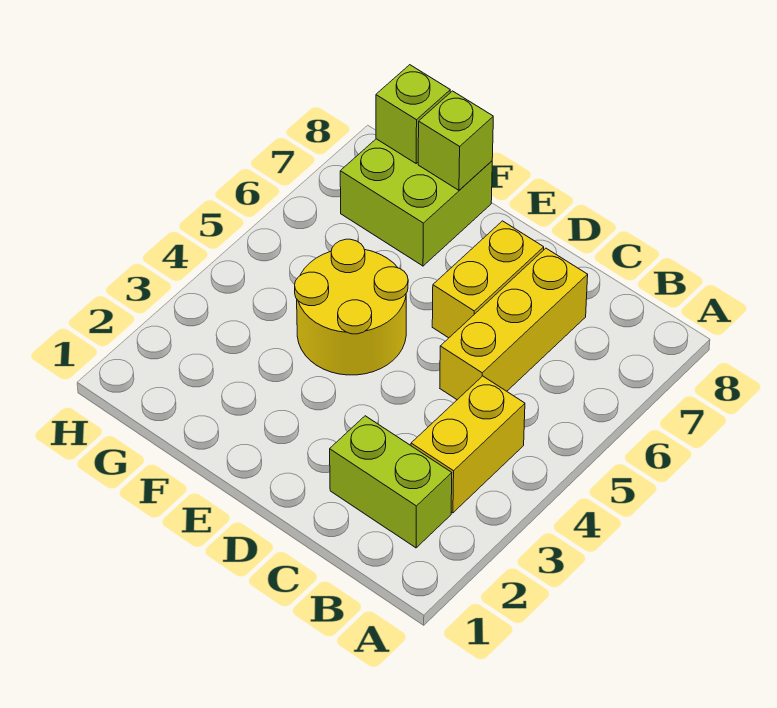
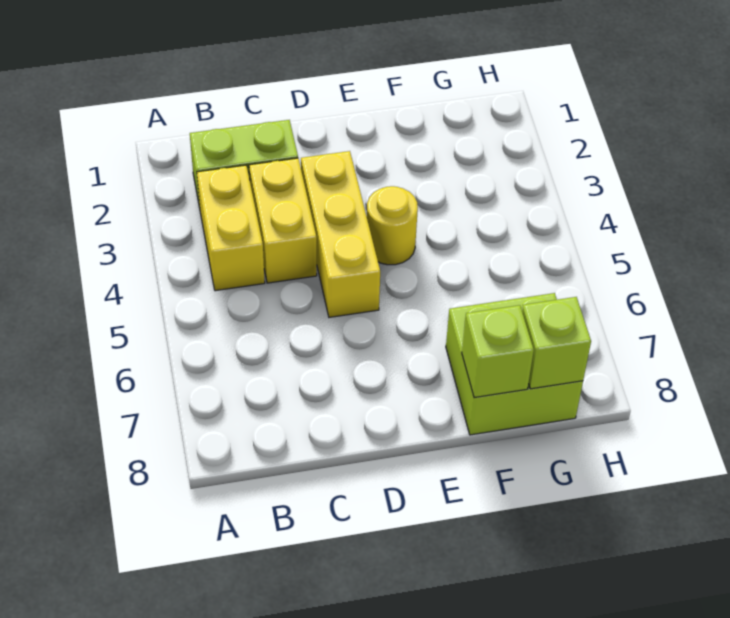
yellow brick C5:C7 level 1 -> yellow brick D3:D5 level 1
yellow brick D6:D7 level 1 -> yellow brick C3:C4 level 1
yellow round brick E4:F5 level 1 -> yellow round brick E4 level 1

